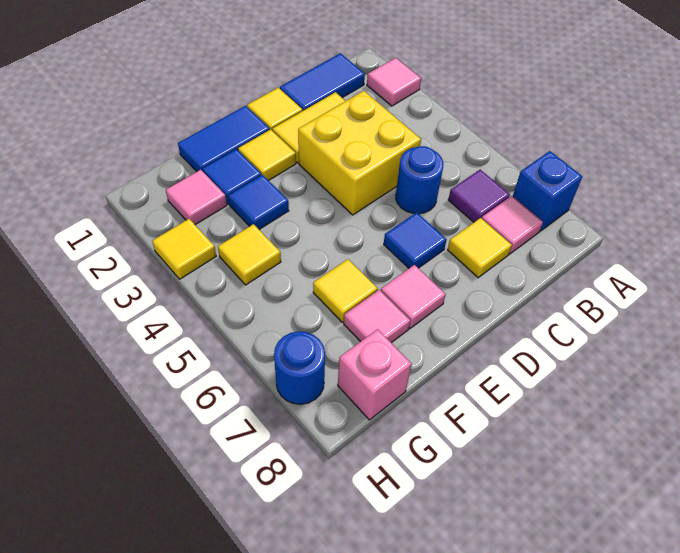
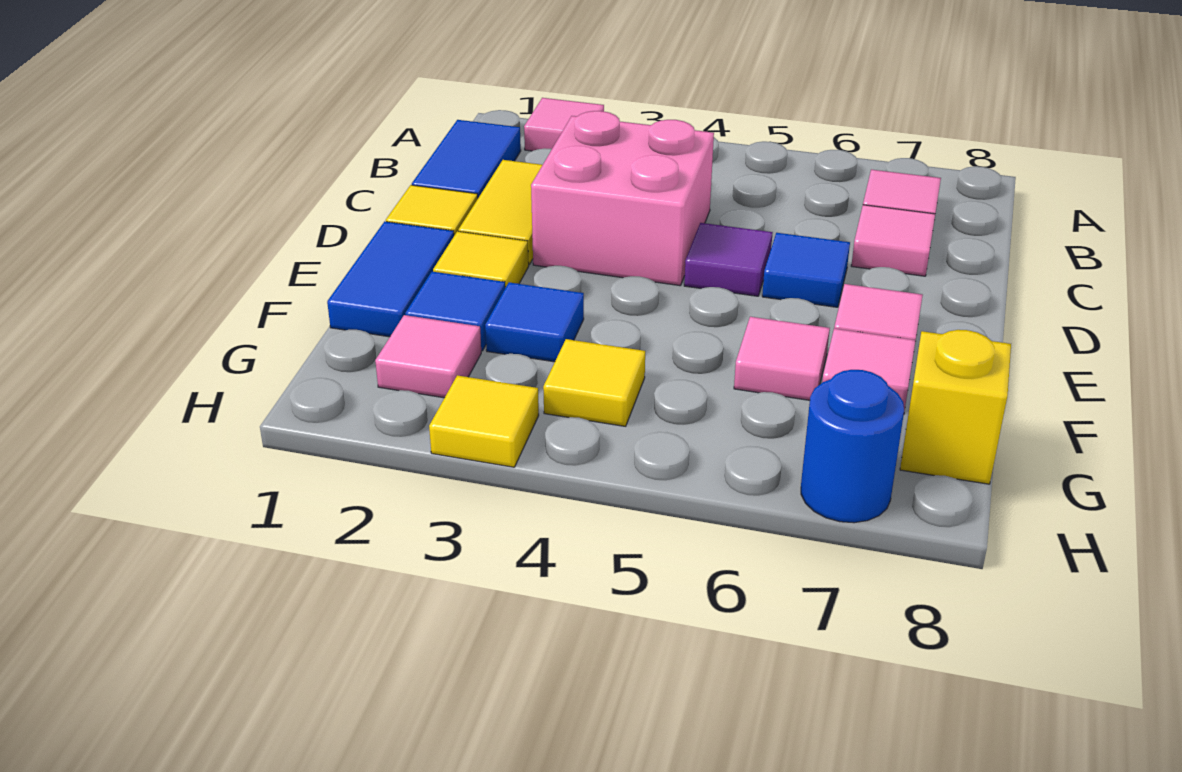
blue brick A7 level 1 -> none
purple tile B6 level 1 -> purple tile D5 level 1
yellow brick C3:D4 level 1 -> pink brick C3:D4 level 1
blue round brick C5 level 1 -> none
yellow tile C7 level 1 -> pink tile C7 level 1
yellow tile F6 level 1 -> pink tile F6 level 1
pink brick G8 level 1 -> yellow brick G8 level 1

